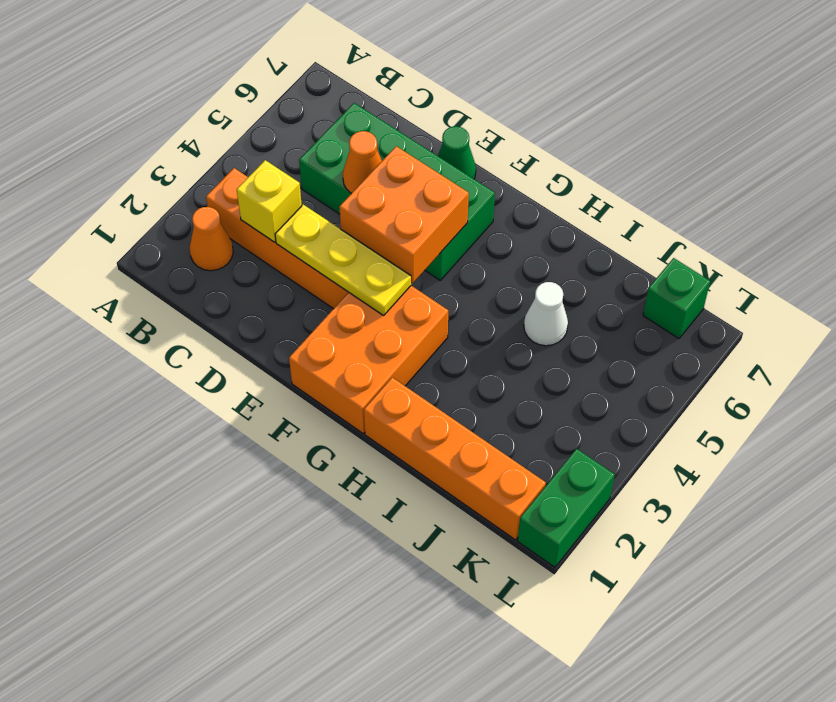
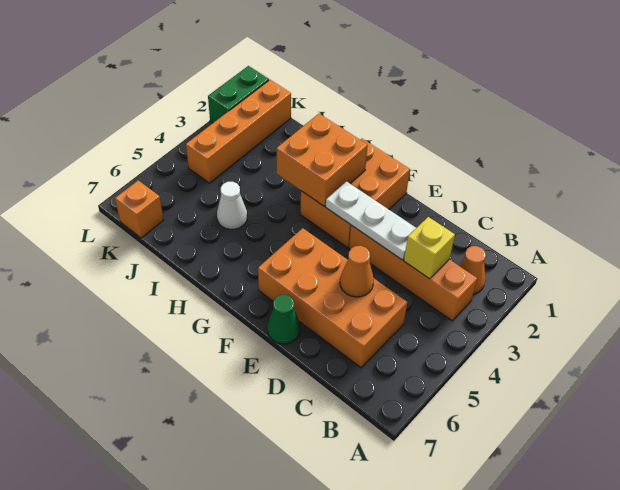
green brick C5:F6 level 1 -> orange brick C5:F6 level 1
yellow plate D3:F3 level 2 -> white plate D3:F3 level 2
orange brick E4:F5 level 2 -> orange brick G2:H3 level 2
orange brick H1:K1 level 1 -> orange brick K1:K4 level 1
green brick K7 level 1 -> orange brick K7 level 1

